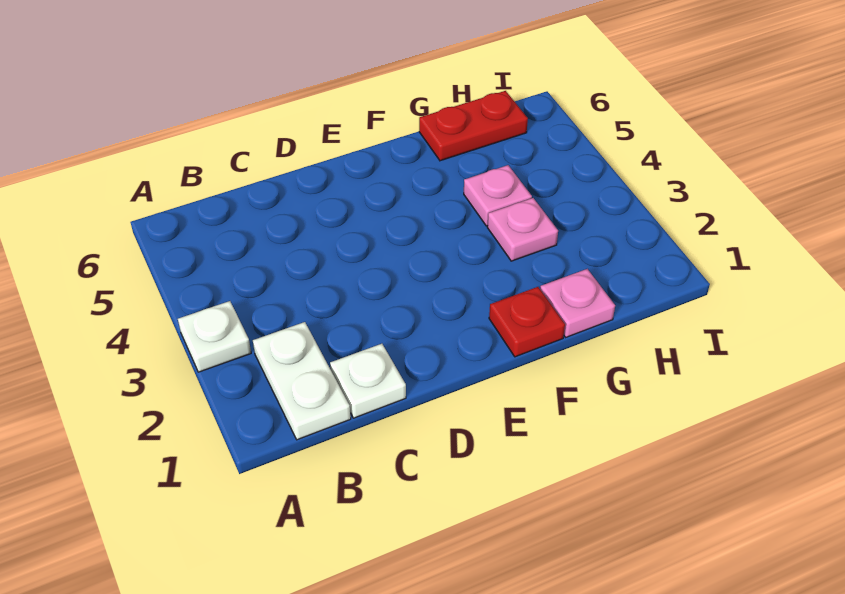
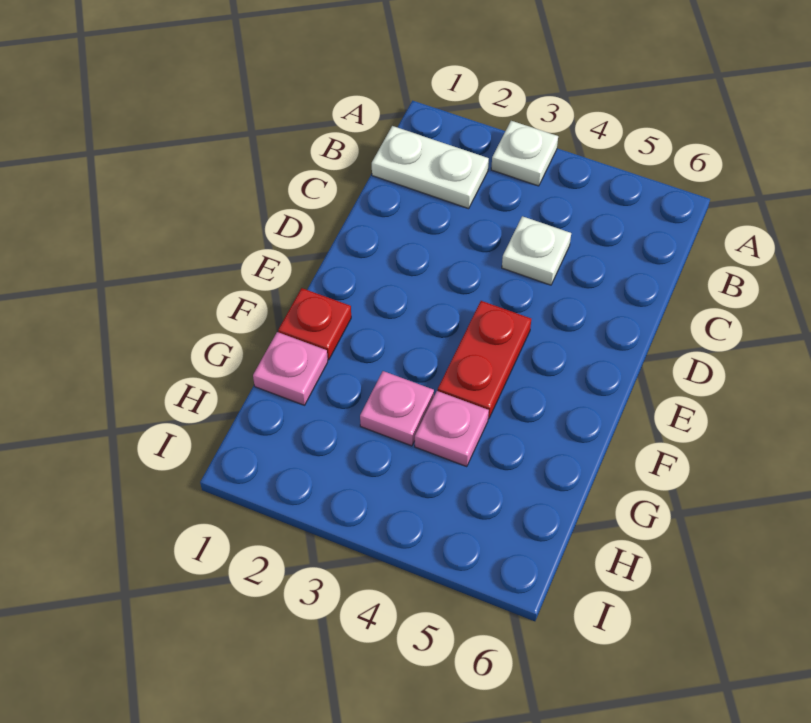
white plate C1 level 1 -> white plate C4 level 1
red plate G6:H6 level 1 -> red plate E4:F4 level 1

